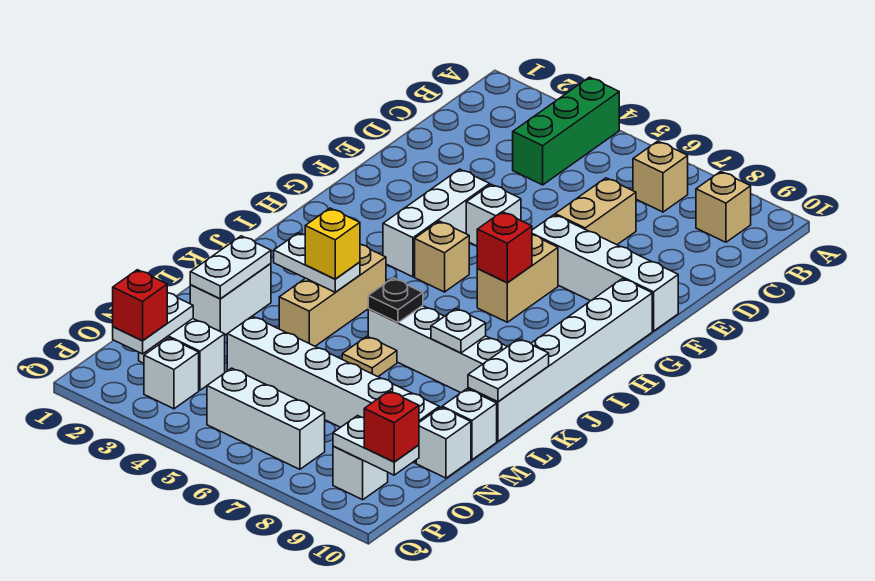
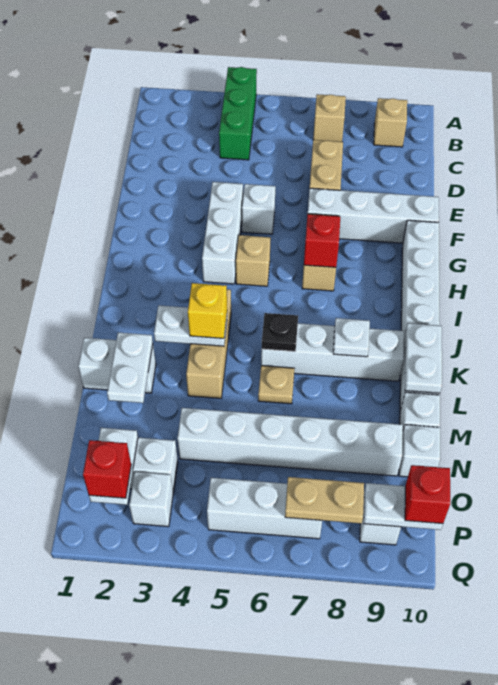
white brick L2:M2 level 1 -> white brick L1:L2 level 1
none -> tan plate P7:P8 level 2

